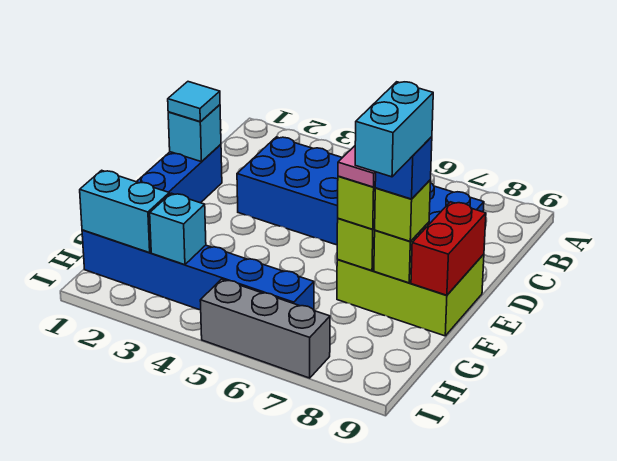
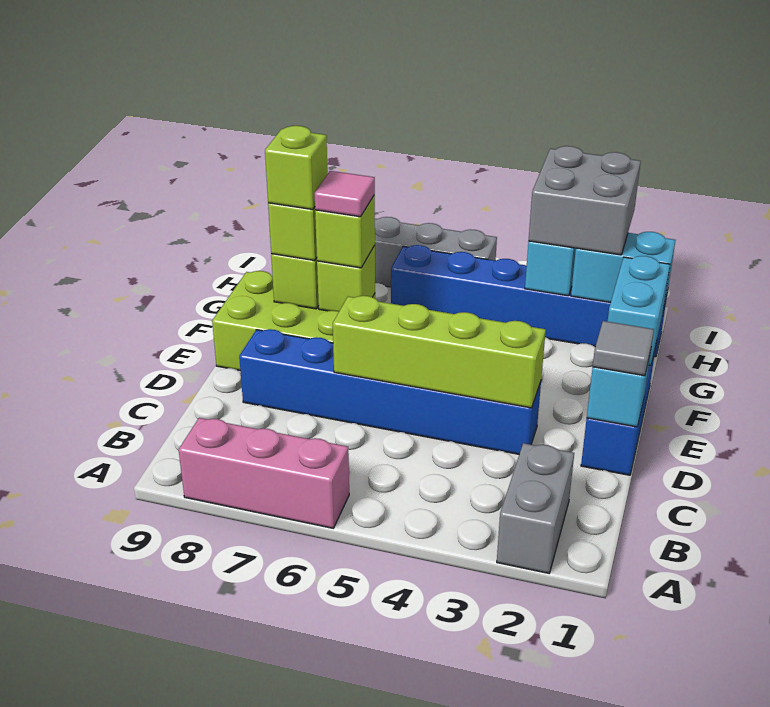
none -> grey brick A2:B2 level 1
none -> pink brick A6:A8 level 1
blue brick C3:D8 level 1 -> blue brick D3:D8 level 1
cyan tile D1 level 3 -> grey tile D1 level 3
none -> lime brick D3:D6 level 2
red brick E9:F9 level 2 -> none
blue brick F8 level 4 -> lime brick F8 level 4
cyan brick F8:G8 level 5 -> cyan brick F1:G1 level 2
none -> grey brick H2:I3 level 3

